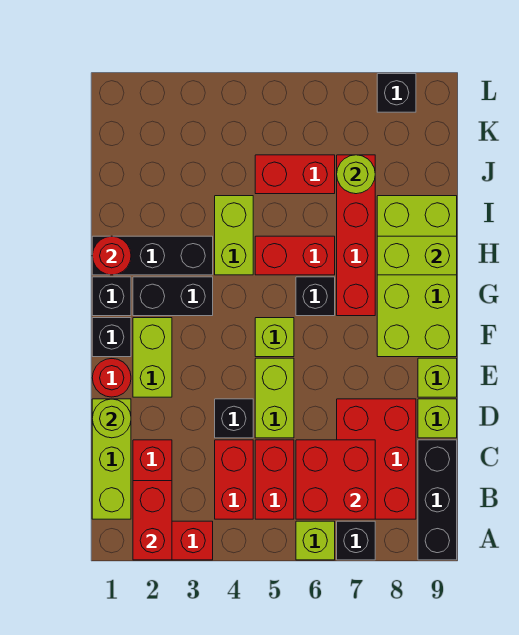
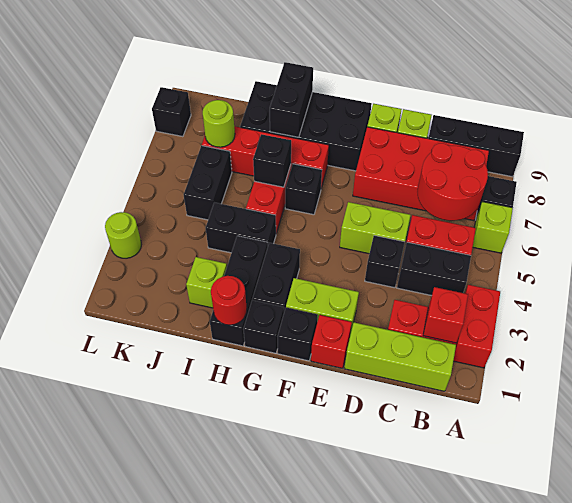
red brick A2:B2 level 2 -> red brick B2 level 2
red brick B4:C4 level 1 -> black brick B4:C4 level 1
red brick B6:C7 level 2 -> red round brick B6:C7 level 2
red brick B7:D8 level 1 -> red brick B7:E8 level 1
lime round brick D1 level 2 -> lime round brick L3 level 1
red round brick E1 level 1 -> red brick E1 level 1
lime brick F5 level 1 -> lime brick I2 level 1
lime brick F8:I9 level 1 -> black brick F8:I9 level 1
lime brick H4:I4 level 1 -> black brick H4:I4 level 1
none -> black brick H6 level 2
lime brick H8:H9 level 2 -> black brick H8:H9 level 2
red brick J5:J6 level 1 -> black brick J5:J6 level 1

